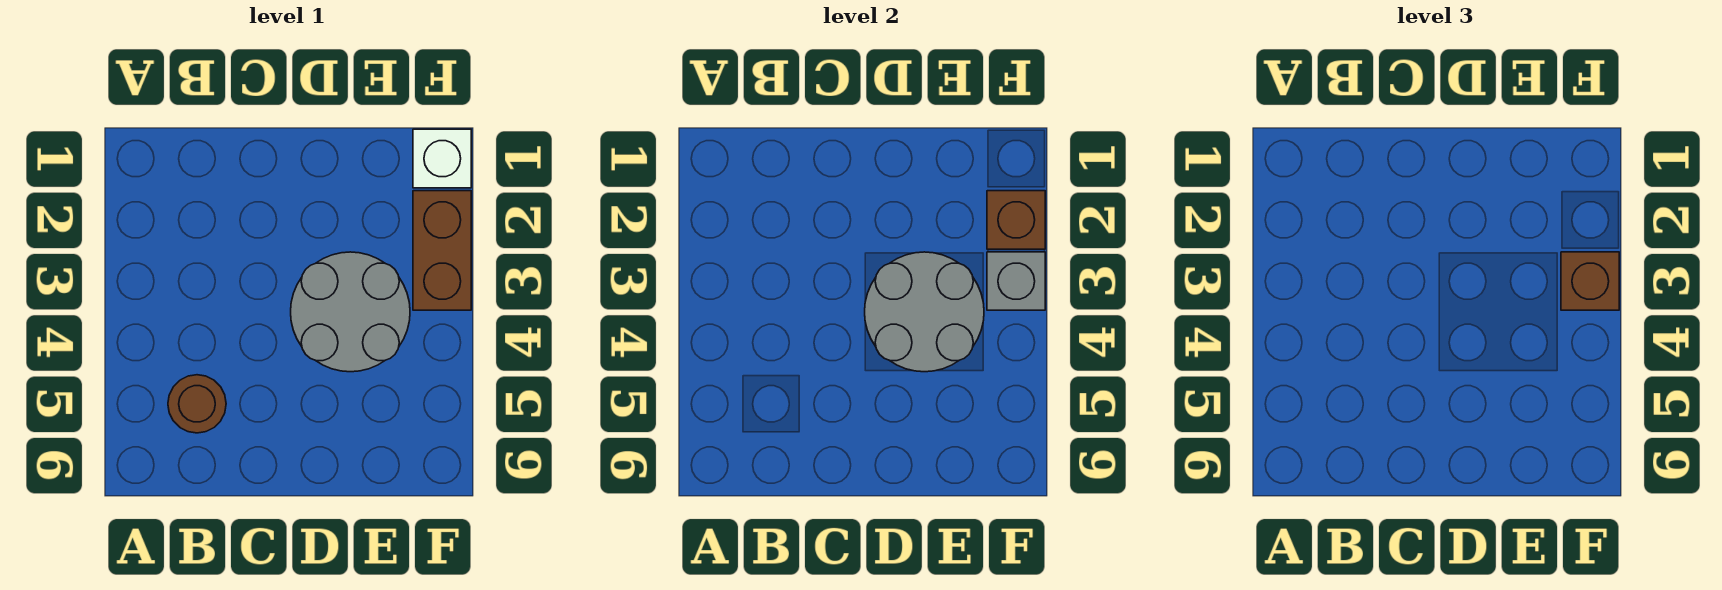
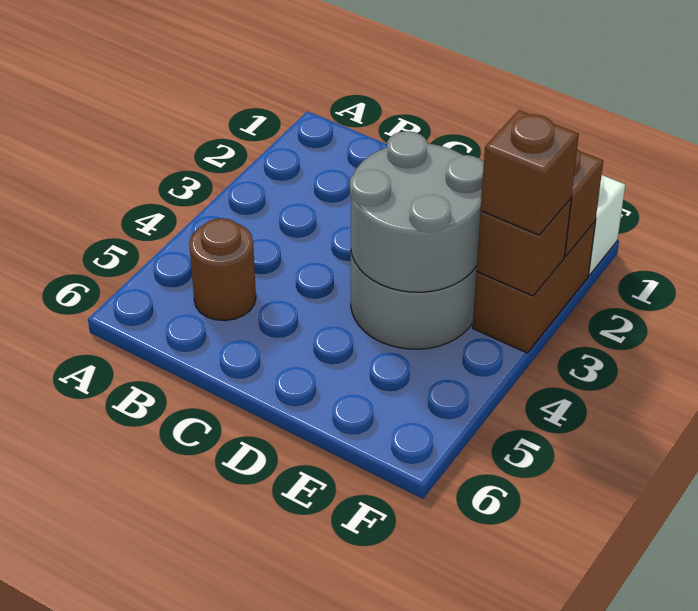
grey brick F3 level 2 -> brown brick F3 level 2

